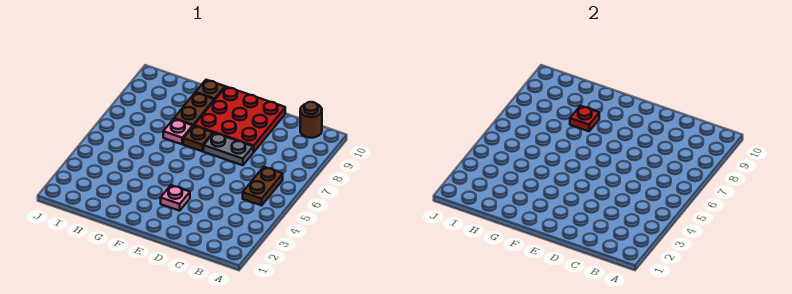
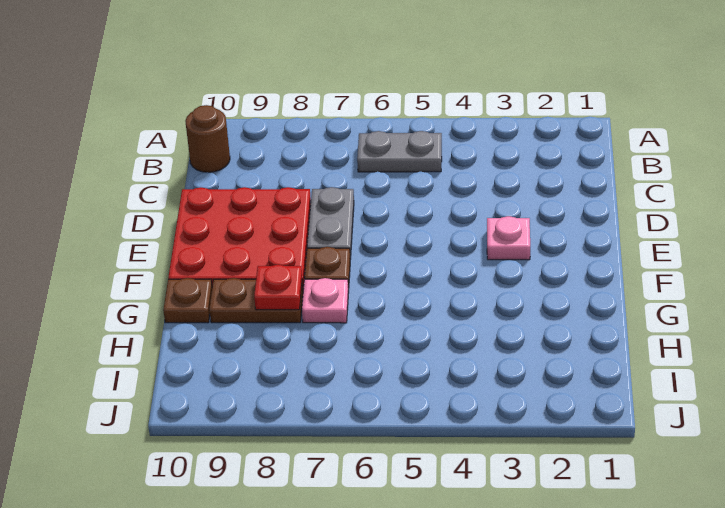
brown plate B5:B6 level 1 -> grey plate B5:B6 level 1

